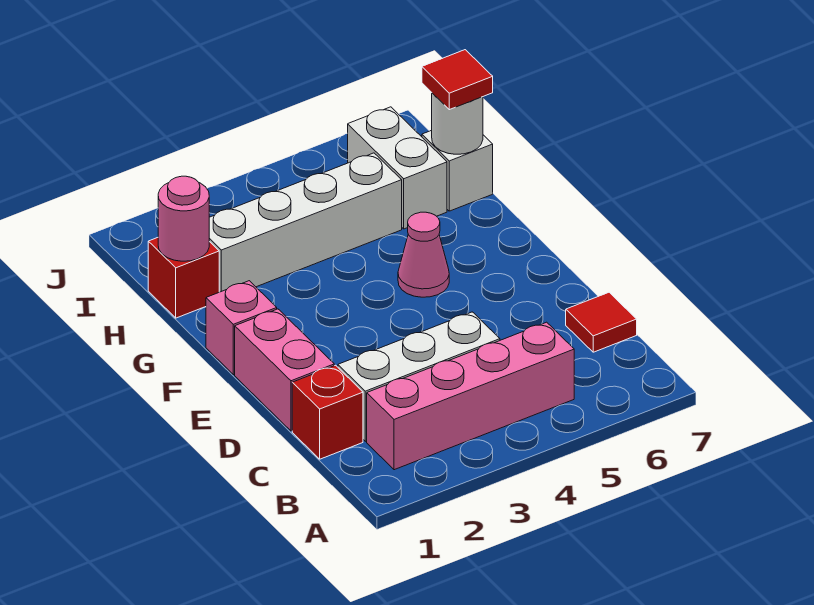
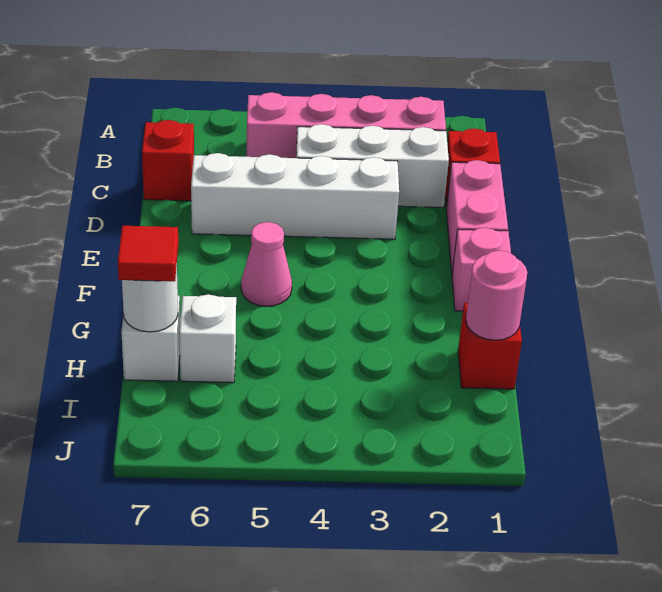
red tile C7 level 1 -> red brick C7 level 1
white brick H2:H5 level 1 -> white brick D3:D6 level 1
white brick H6:I6 level 1 -> white brick H6 level 1

